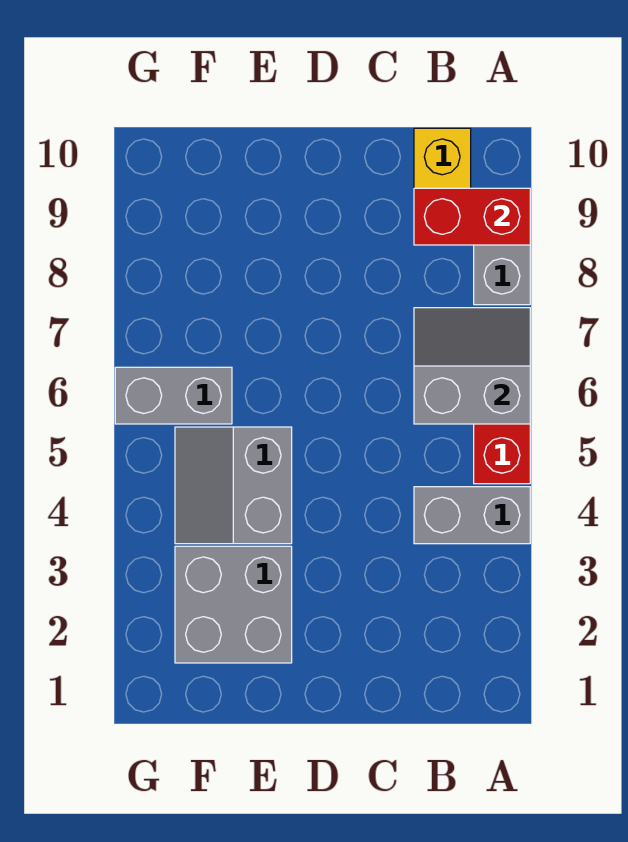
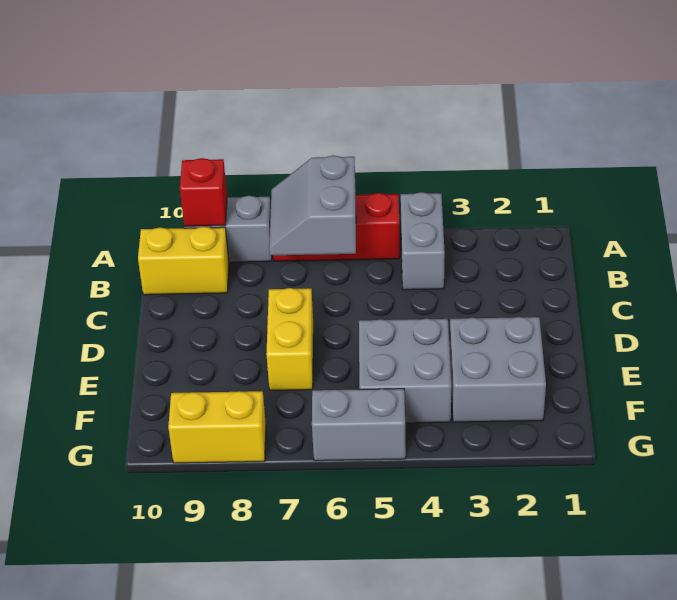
red brick A9:B9 level 2 -> red brick A9 level 2
none -> yellow brick D7:E7 level 1
grey slope E4:F5 level 1 top E -> grey brick E4:F5 level 1
grey brick F6:G6 level 1 -> grey brick G5:G6 level 1
none -> yellow brick G8:G9 level 1

